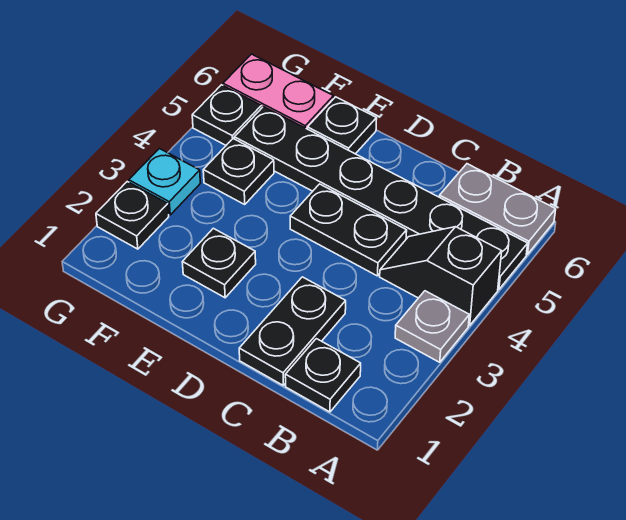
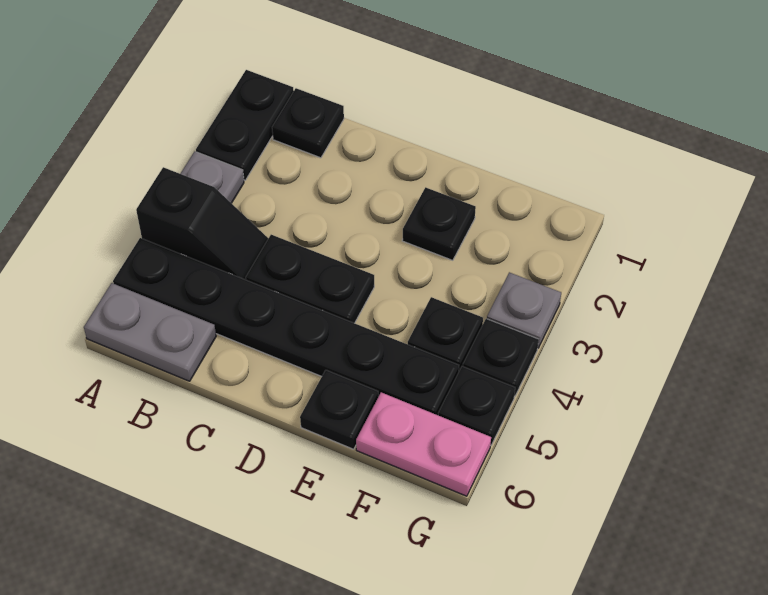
black plate C1:C2 level 1 -> black plate A1:A2 level 1
black plate G2 level 1 -> black plate G4 level 1
cyan plate G3 level 1 -> grey plate G3 level 1

